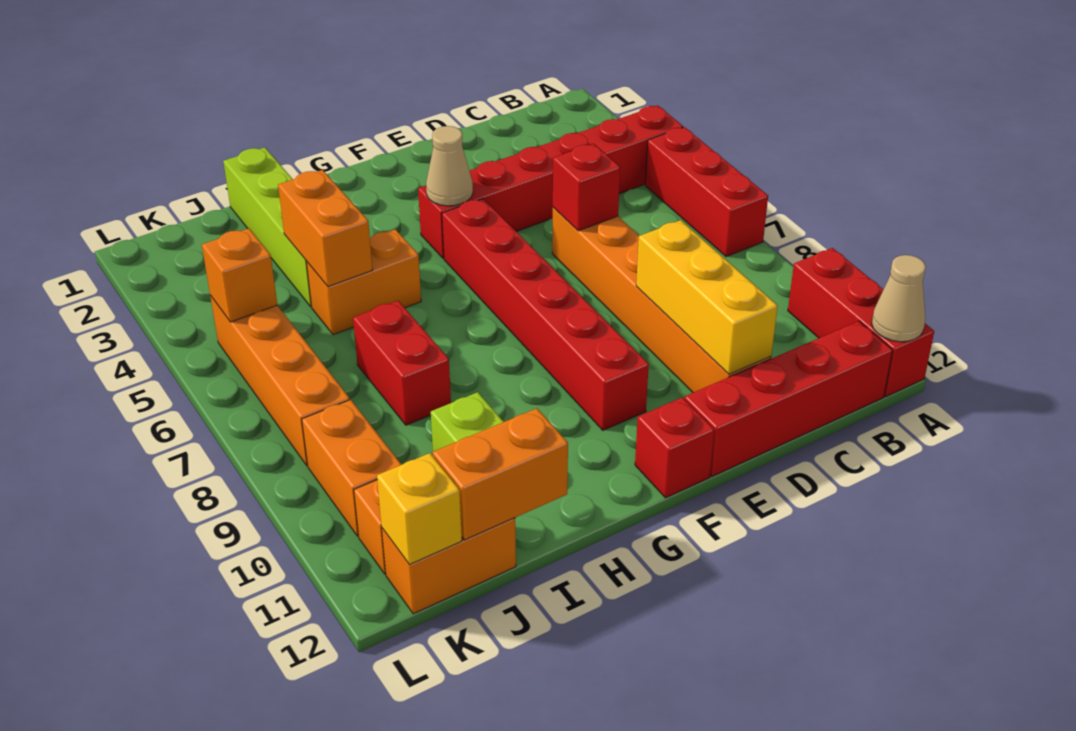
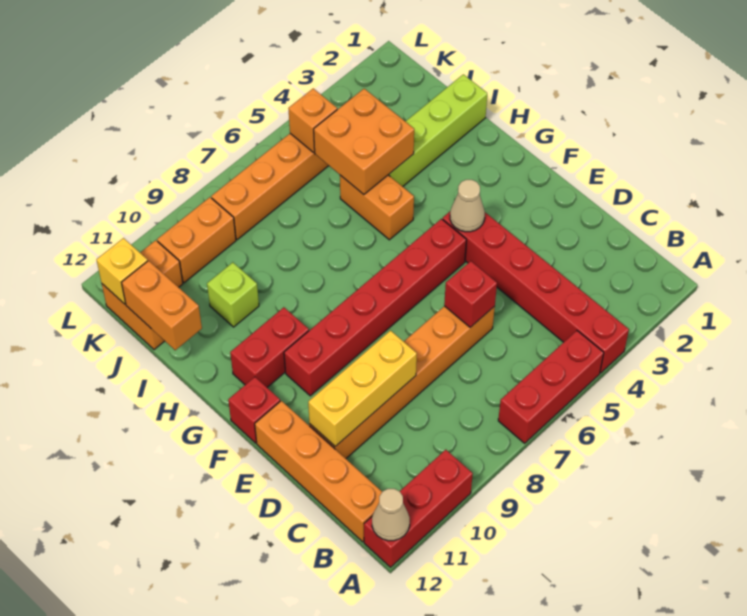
red brick B12:E12 level 1 -> orange brick B12:E12 level 1
orange brick I4:I5 level 2 -> orange brick I4:J5 level 2
red brick I7:I8 level 1 -> red brick G10:G11 level 1

